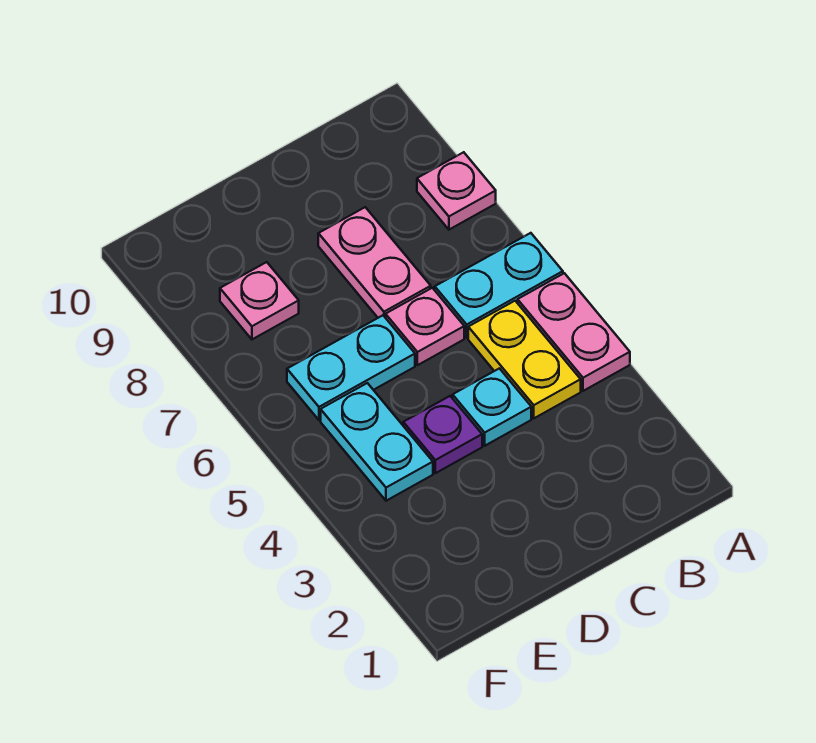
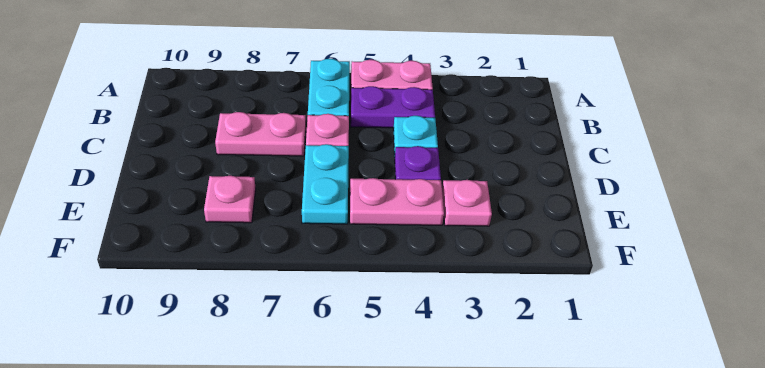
pink plate A8 level 1 -> pink plate E3 level 1
yellow plate B4:B5 level 1 -> purple plate B4:B5 level 1
cyan plate E4:E5 level 1 -> pink plate E4:E5 level 1

